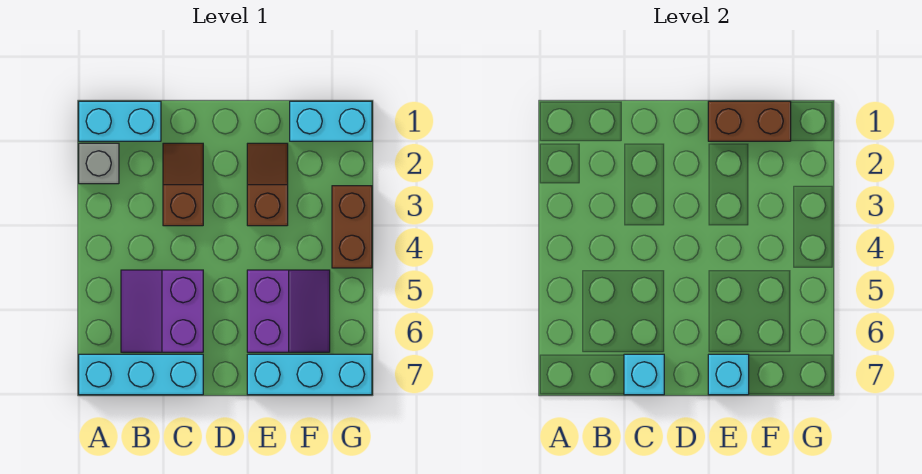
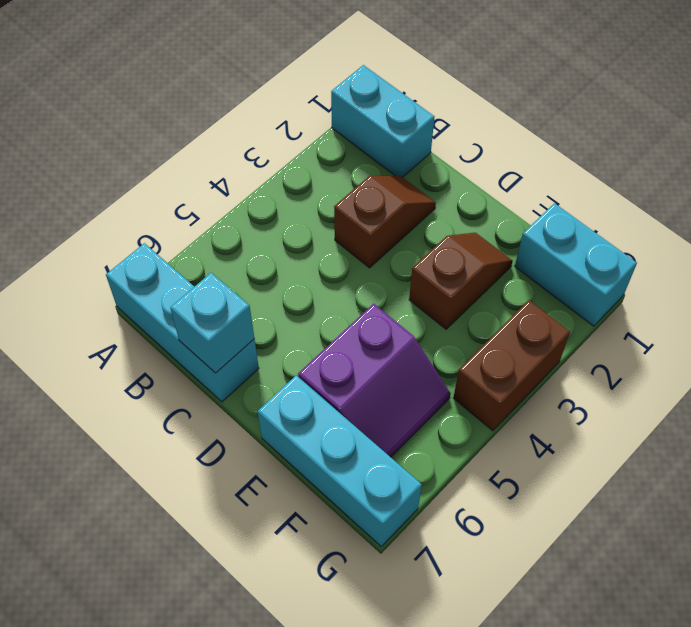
grey brick A2 level 1 -> none
purple slope B5:C6 level 1 top C -> none
brown brick E1:F1 level 2 -> none
cyan brick E7 level 2 -> none

